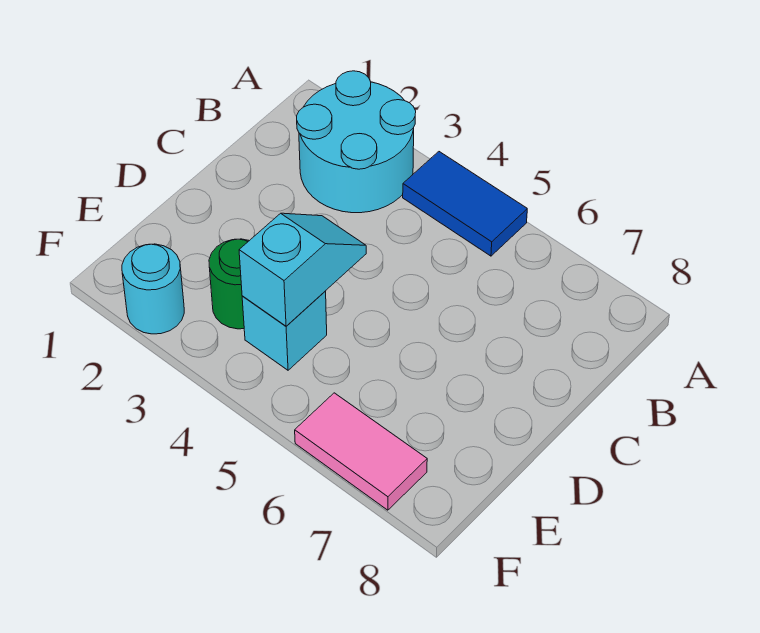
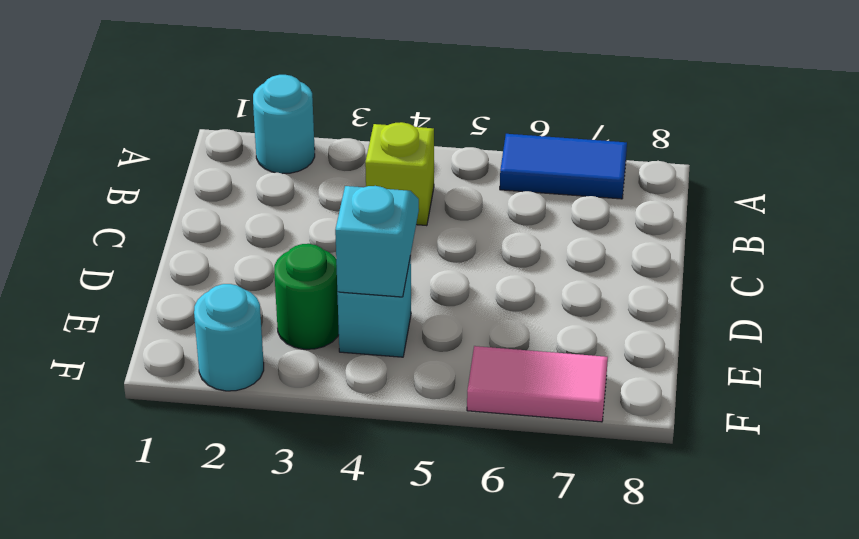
cyan round brick A2:B3 level 1 -> cyan round brick A2 level 1
blue tile A4:A5 level 1 -> blue tile A6:A7 level 1
none -> lime brick B4 level 1

